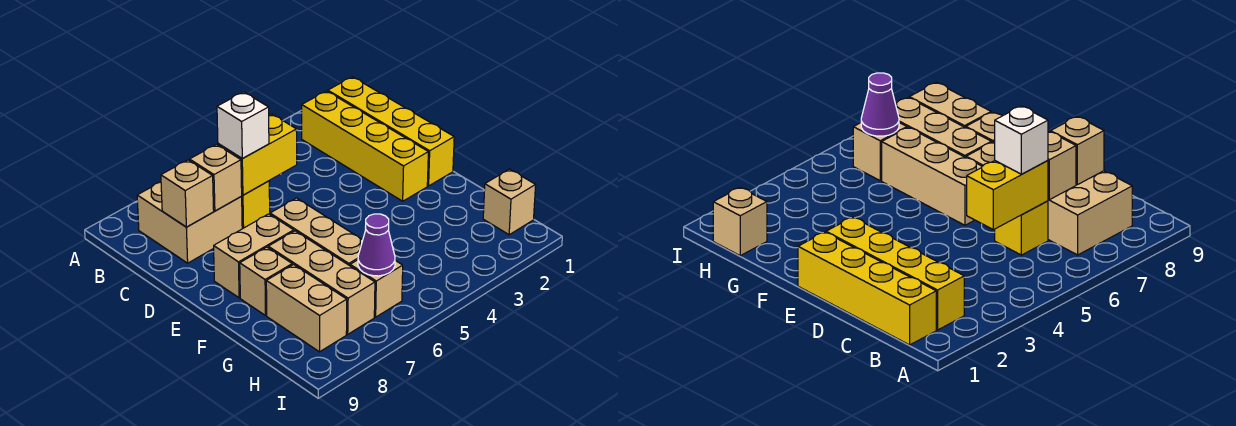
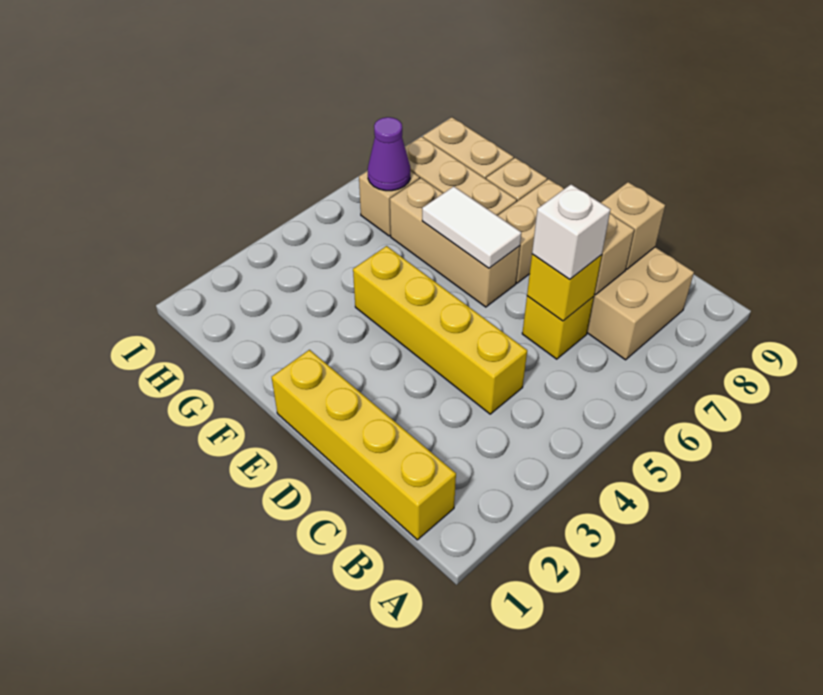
yellow brick B2:E2 level 1 -> yellow brick C4:F4 level 1
yellow brick C5:C6 level 2 -> yellow brick C6 level 2
none -> white tile E6:F6 level 2
tan brick H1 level 1 -> none

